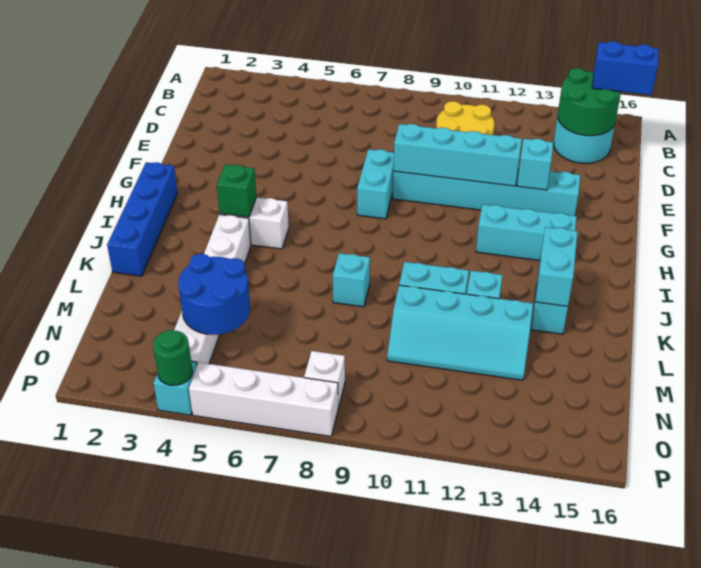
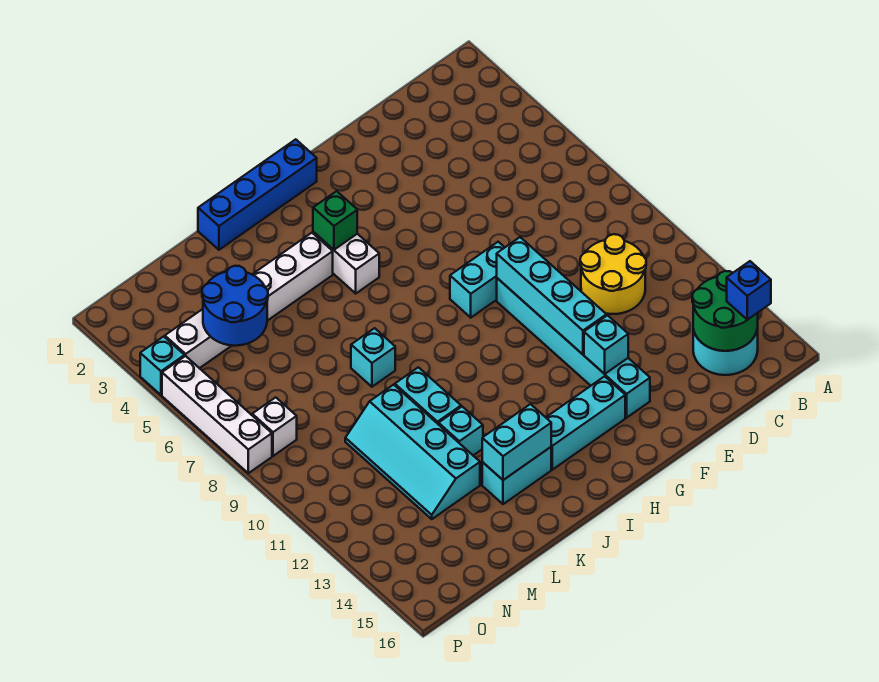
blue brick B15:B16 level 3 -> blue brick B15 level 3
cyan brick H12:H14 level 1 -> cyan brick G14:I14 level 1
green round brick P4 level 2 -> none

